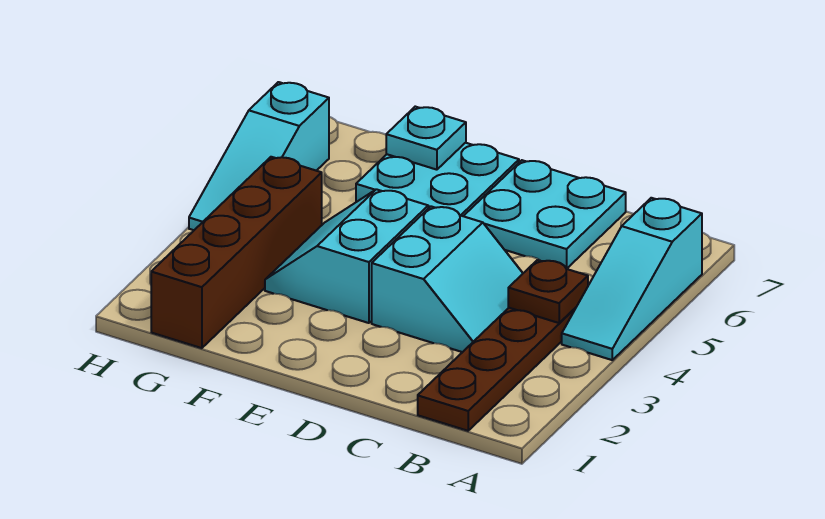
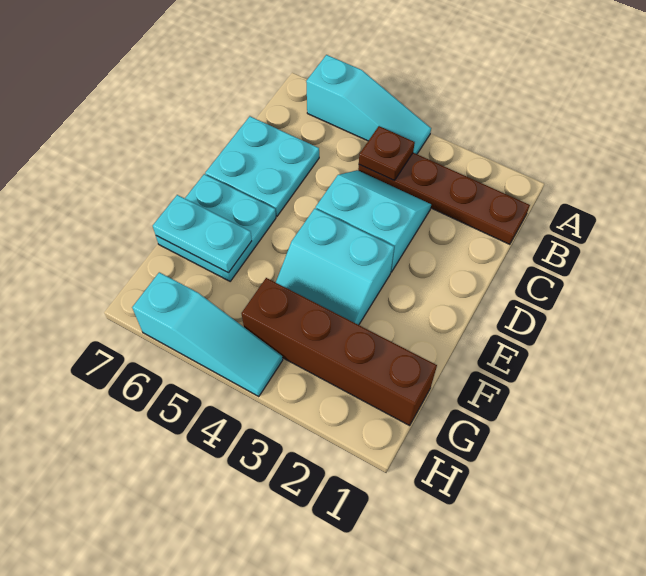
cyan plate F7 level 2 -> cyan plate F6:F7 level 2

